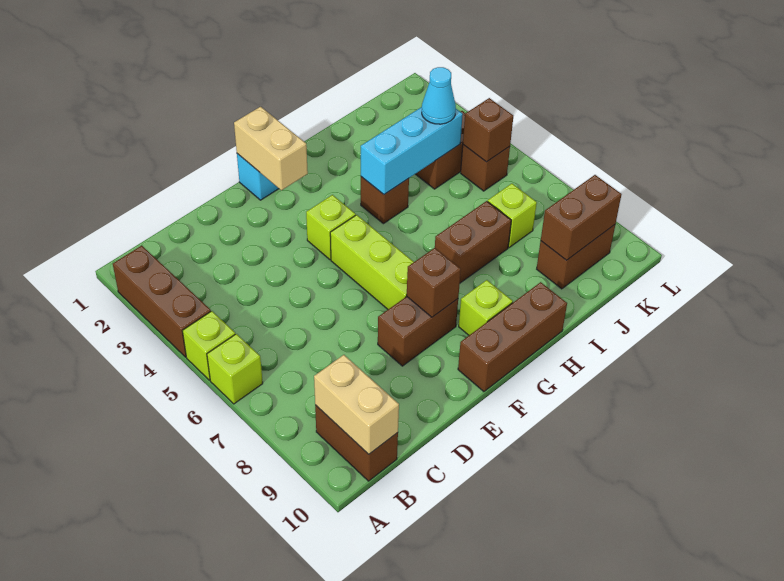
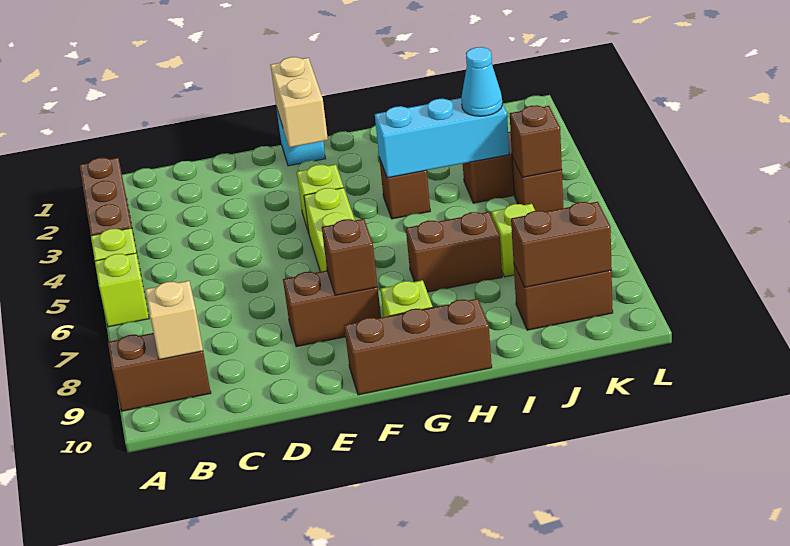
brown brick B9:B10 level 1 -> brown brick A9:B9 level 1
tan brick B9:B10 level 2 -> tan brick B9 level 2

